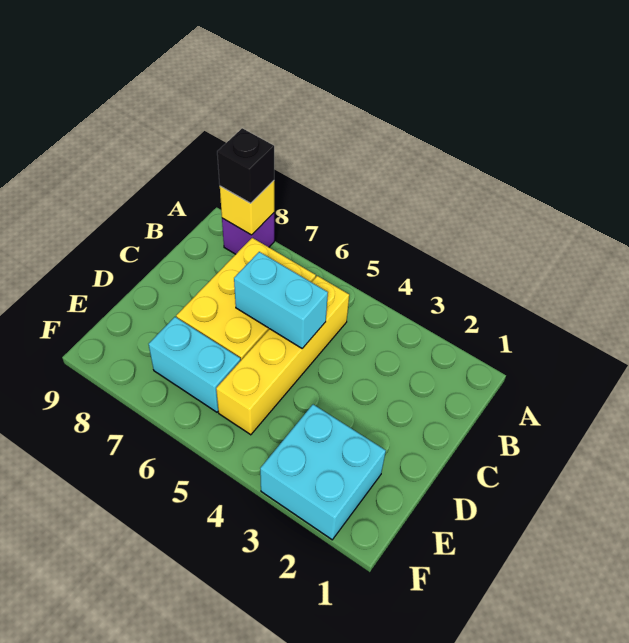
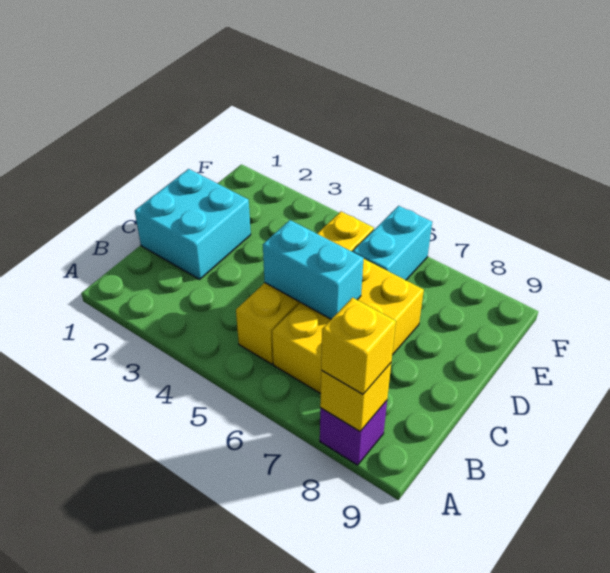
black brick A8 level 3 -> yellow brick A8 level 3
cyan brick E2:F3 level 1 -> cyan brick C1:D2 level 1
cyan brick E6:E7 level 1 -> cyan brick E6:F6 level 1

